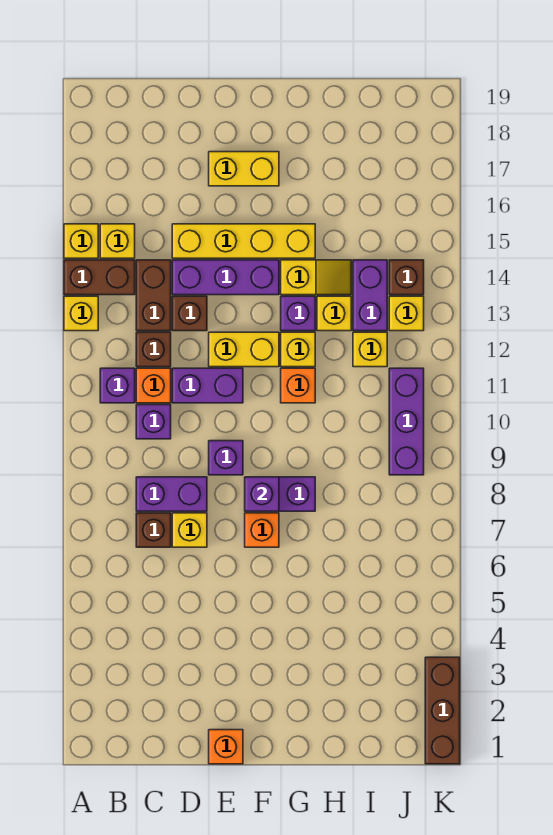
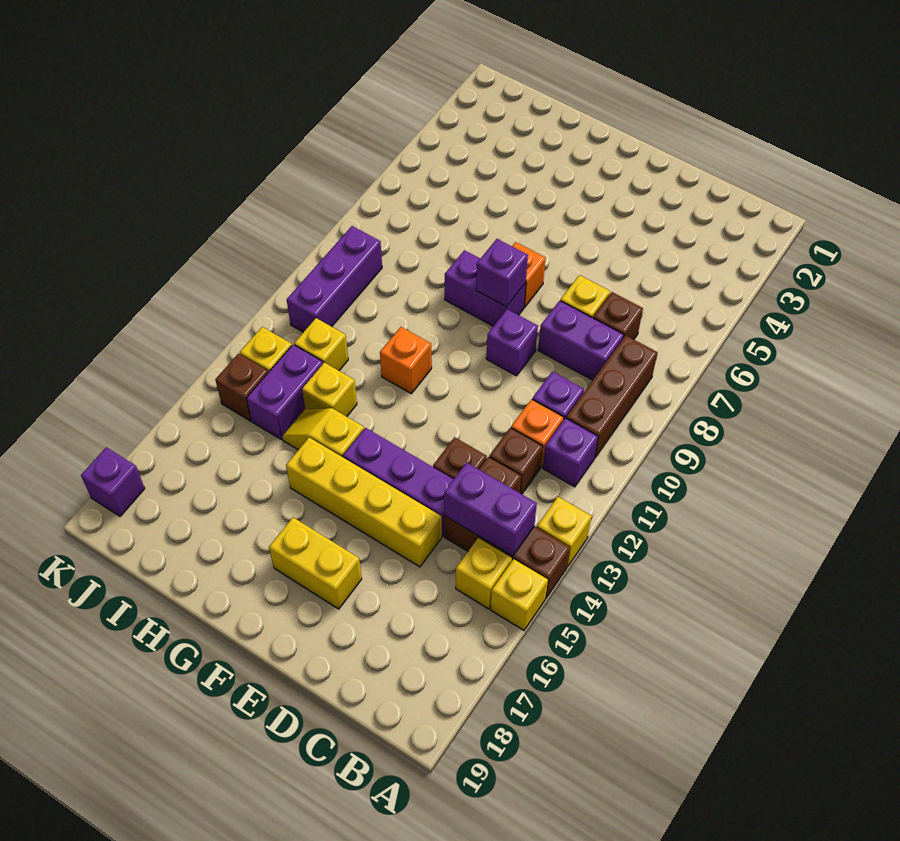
purple brick D11:E11 level 1 -> purple brick B14:C14 level 2
orange brick E1 level 1 -> none
yellow brick E12:F12 level 1 -> none
yellow brick G12 level 1 -> none
purple brick G13 level 1 -> purple brick K18 level 1
brown brick K1:K3 level 1 -> brown brick B8:B10 level 1

